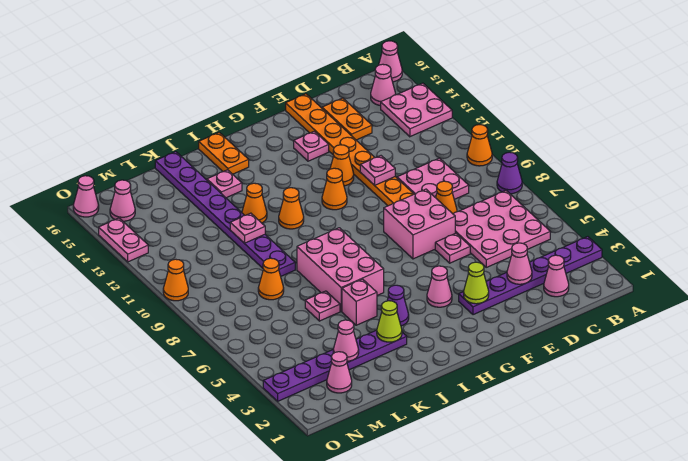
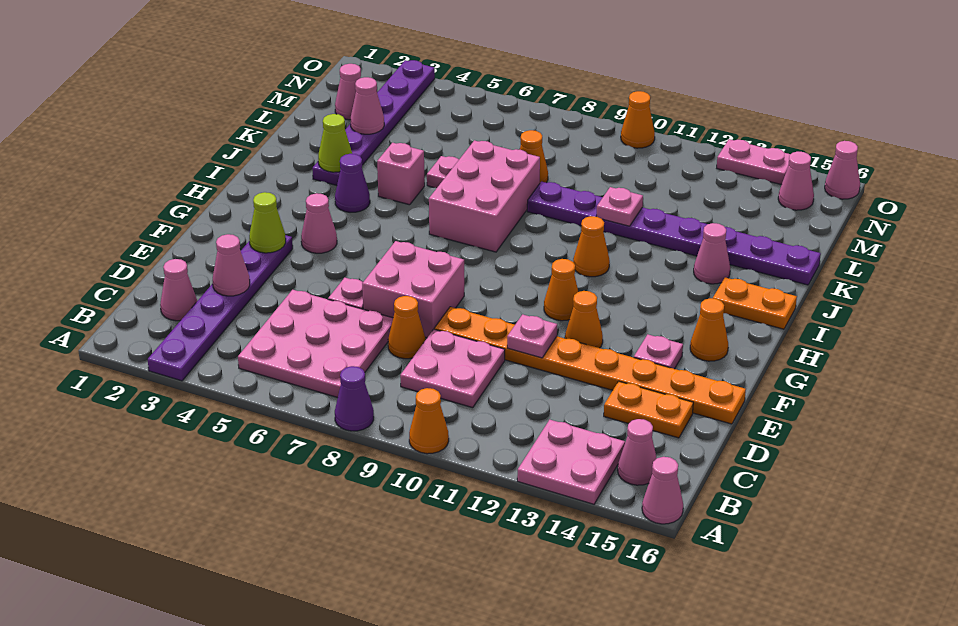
pink brick I6:J8 level 1 -> pink brick I7:K8 level 1
orange cone J12 level 1 -> orange cone G15 level 1
pink plate J14 level 1 -> pink cone J14 level 1

